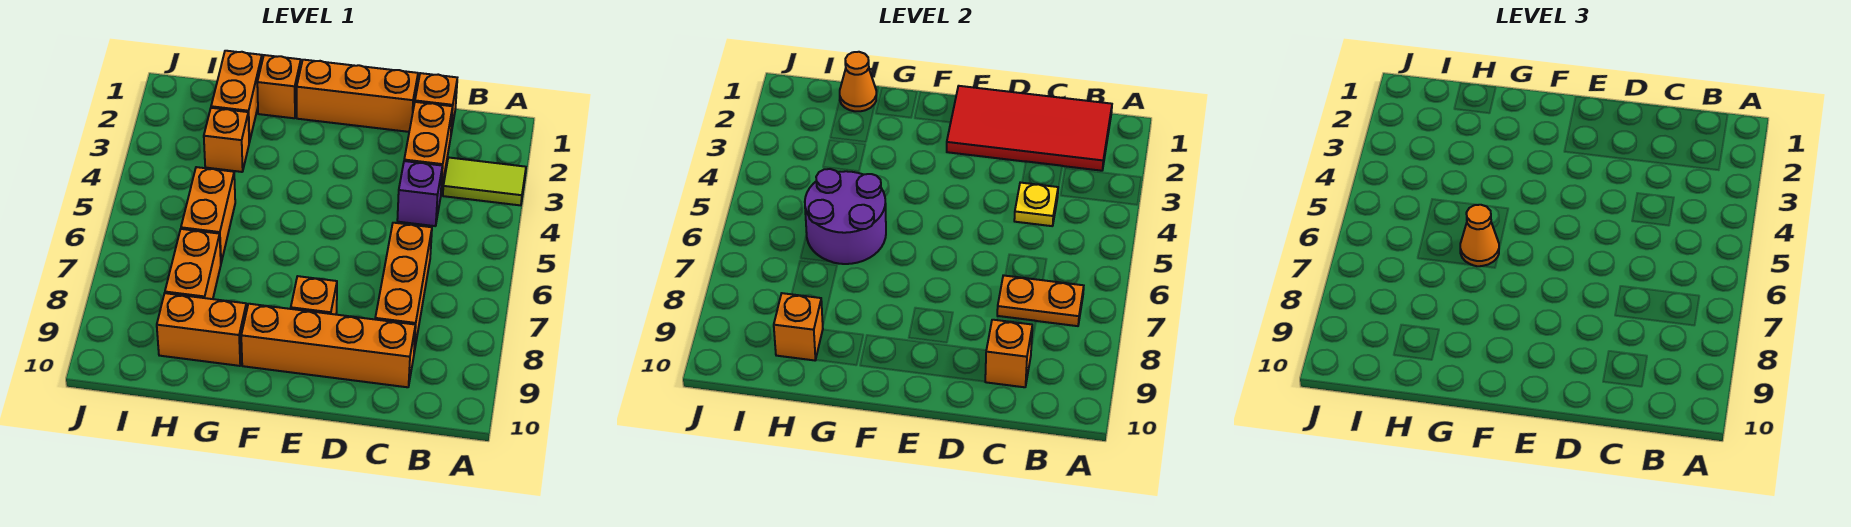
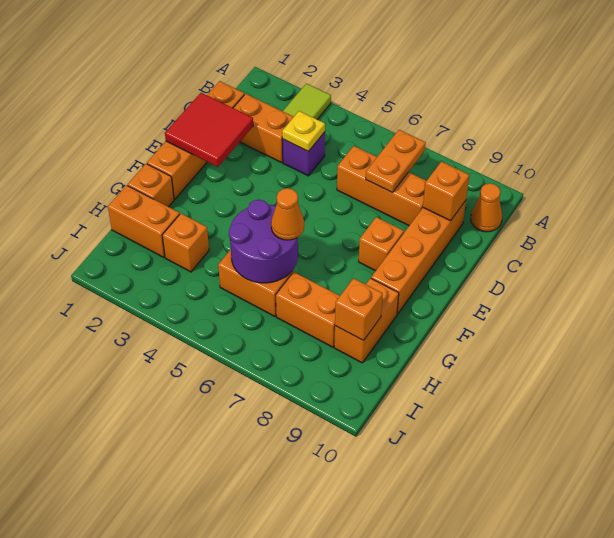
red tile B1:E2 level 2 -> red tile D1:E2 level 2
orange cone H1 level 2 -> orange cone B10 level 1

